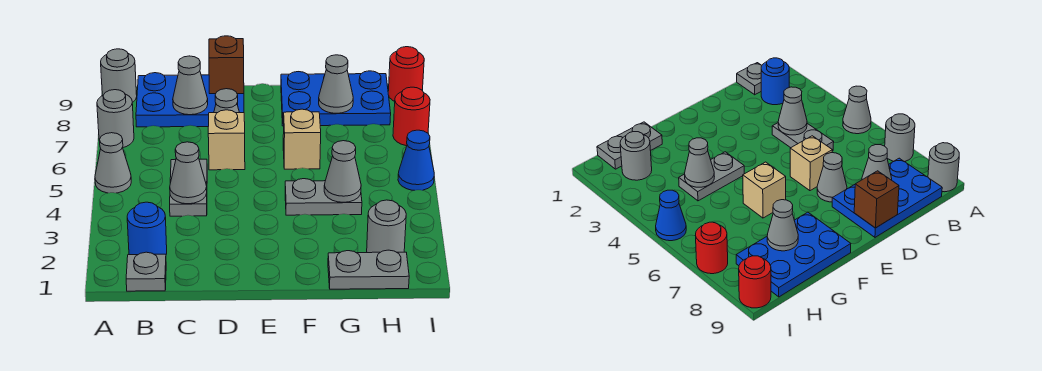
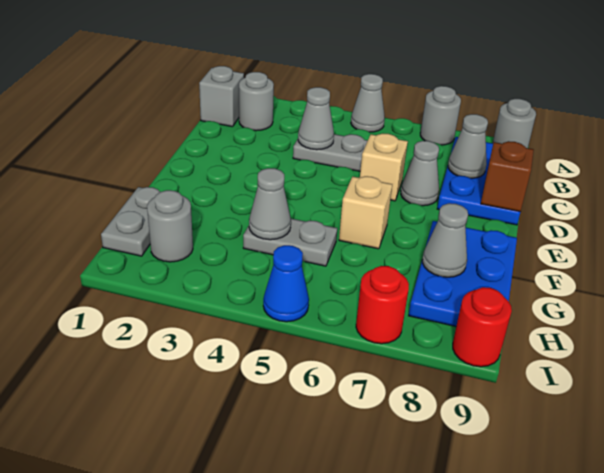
grey plate B1 level 1 -> grey brick B1 level 1
blue round brick B2 level 1 -> grey round brick B2 level 1
grey plate F4:G4 level 1 -> grey plate G4:G5 level 1

